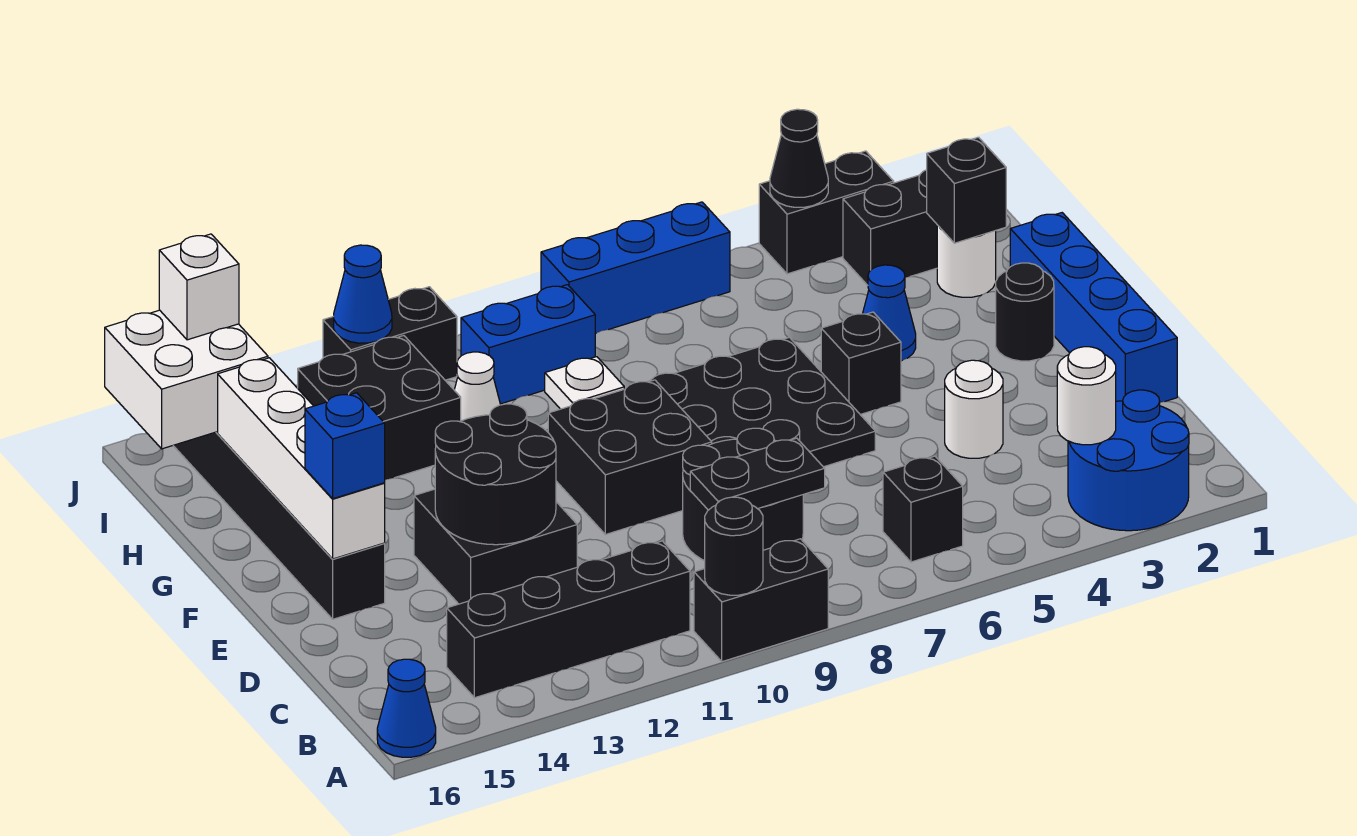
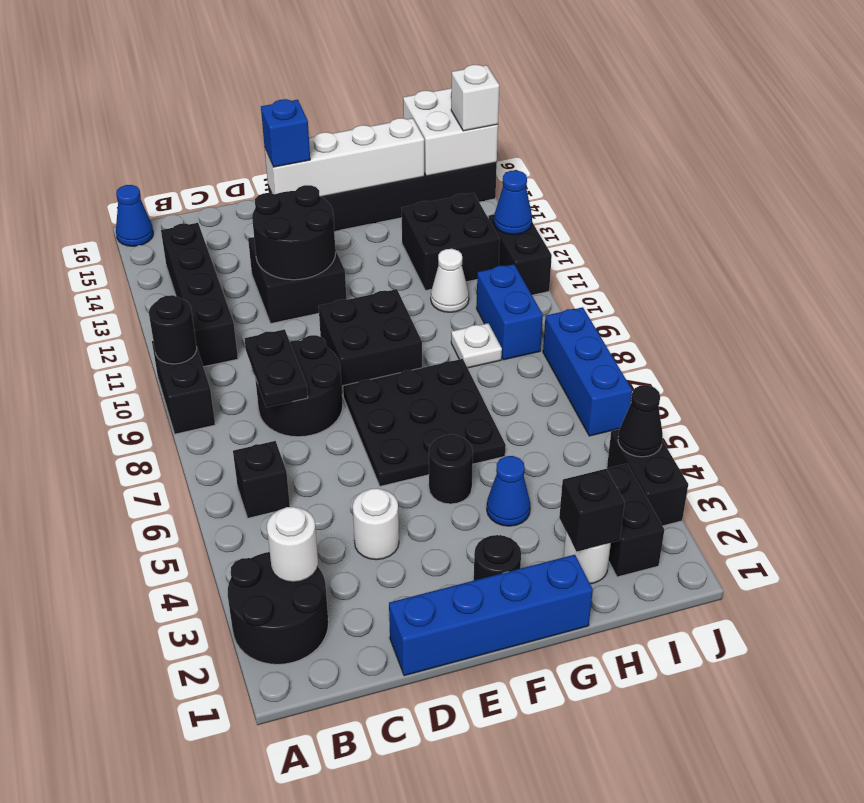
blue round brick A2:B3 level 1 -> black round brick A2:B3 level 1
black brick F5 level 1 -> black round brick F5 level 1

